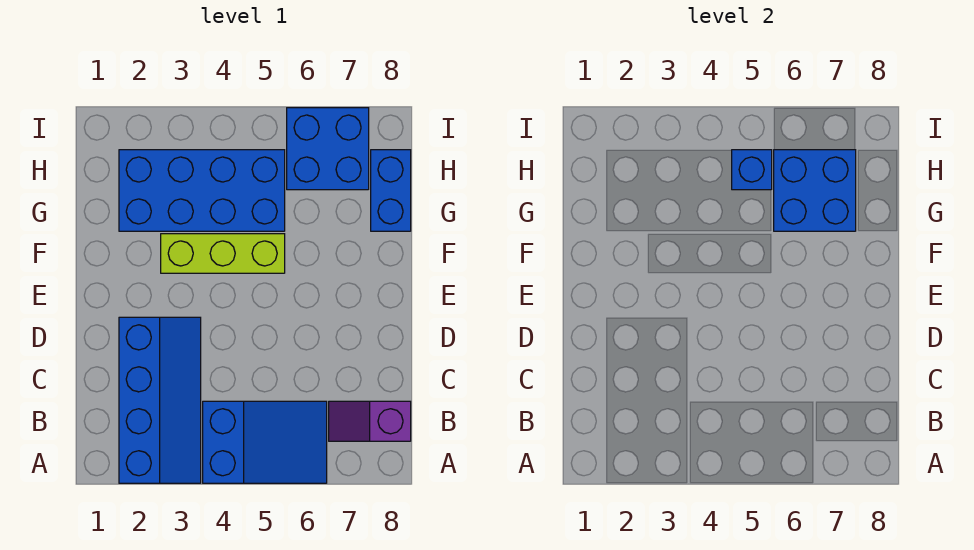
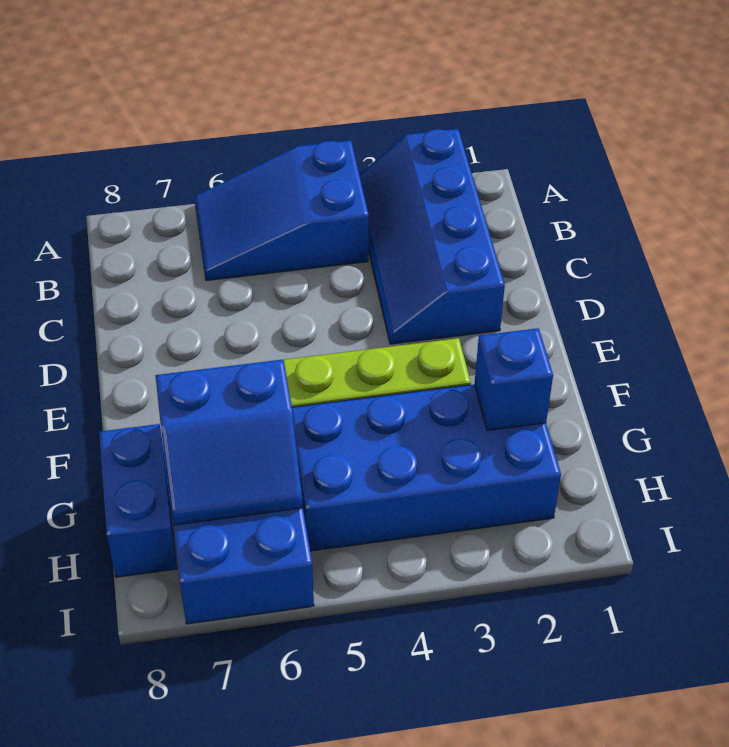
purple slope B7:B8 level 1 top 8 -> none
blue brick G6:H7 level 2 -> blue slope G6:H7 level 2 top G
blue brick H5 level 2 -> blue brick G2 level 2

